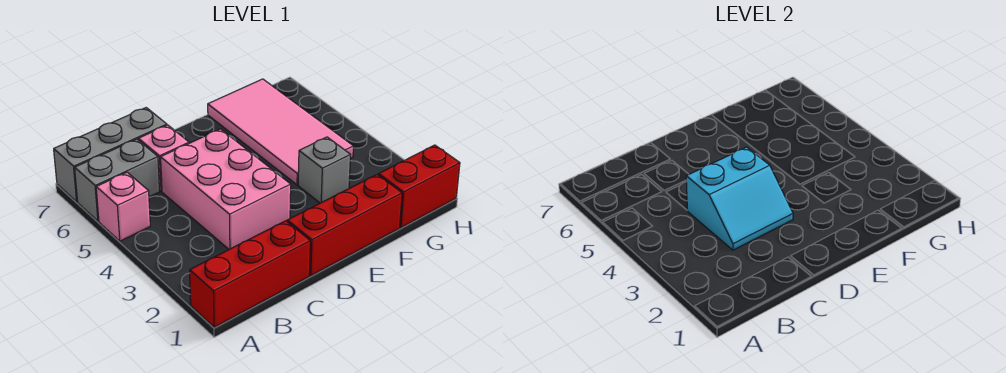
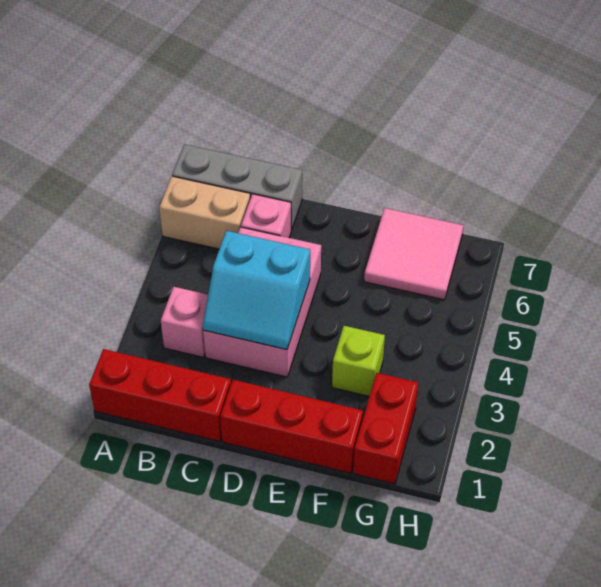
pink brick A5 level 1 -> pink brick B3 level 1
grey brick A6:B6 level 1 -> tan brick A6:B6 level 1
grey brick F3 level 1 -> lime brick F3 level 1
pink tile F4:G7 level 1 -> pink tile F6:G7 level 1
red brick G1:H1 level 1 -> red brick G1:G2 level 1

